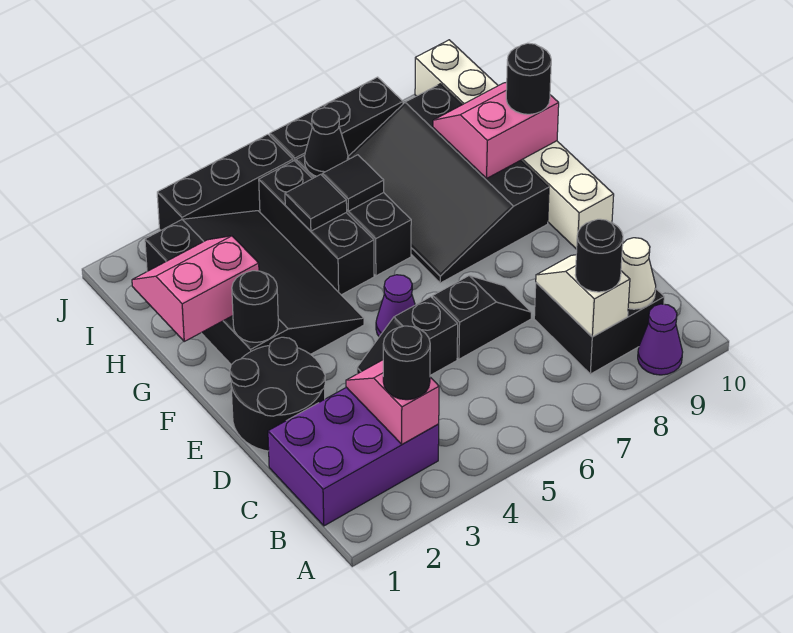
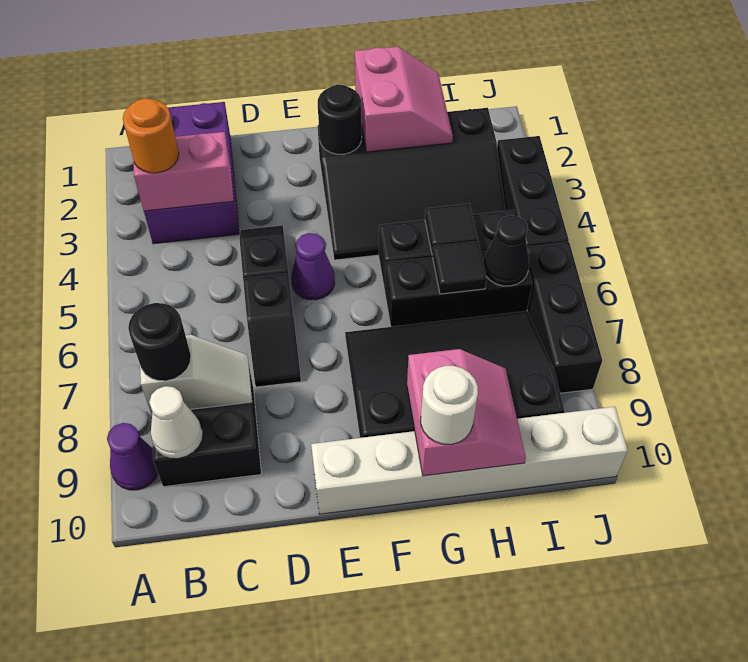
pink slope B3:C3 level 2 top B -> pink brick B3:C3 level 2
black round brick B3 level 3 -> orange round brick B3 level 3
black round brick D1:E2 level 1 -> none
black round brick G10 level 3 -> white round brick G10 level 3

